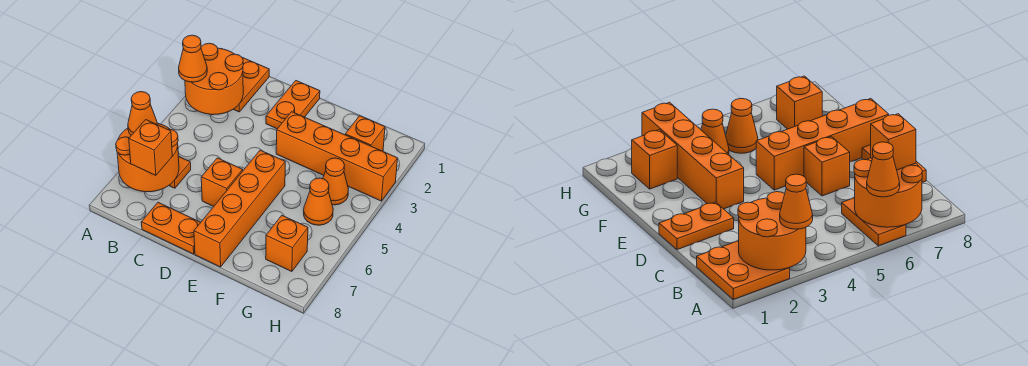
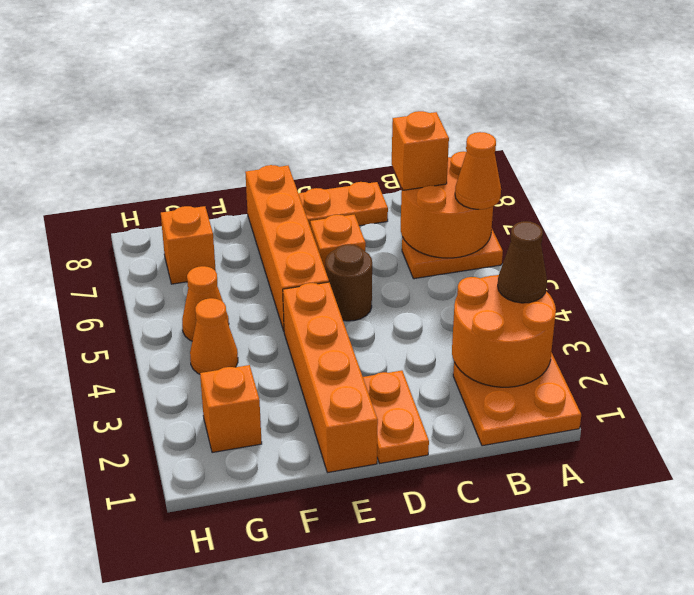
orange cone A3 level 3 -> brown cone A3 level 3
none -> brown round brick D5 level 1
orange brick E3:H3 level 1 -> orange brick E1:E4 level 1

